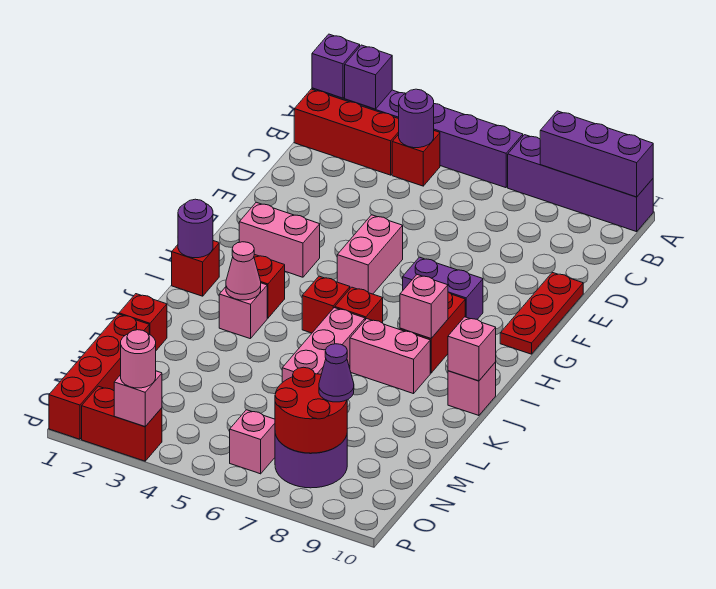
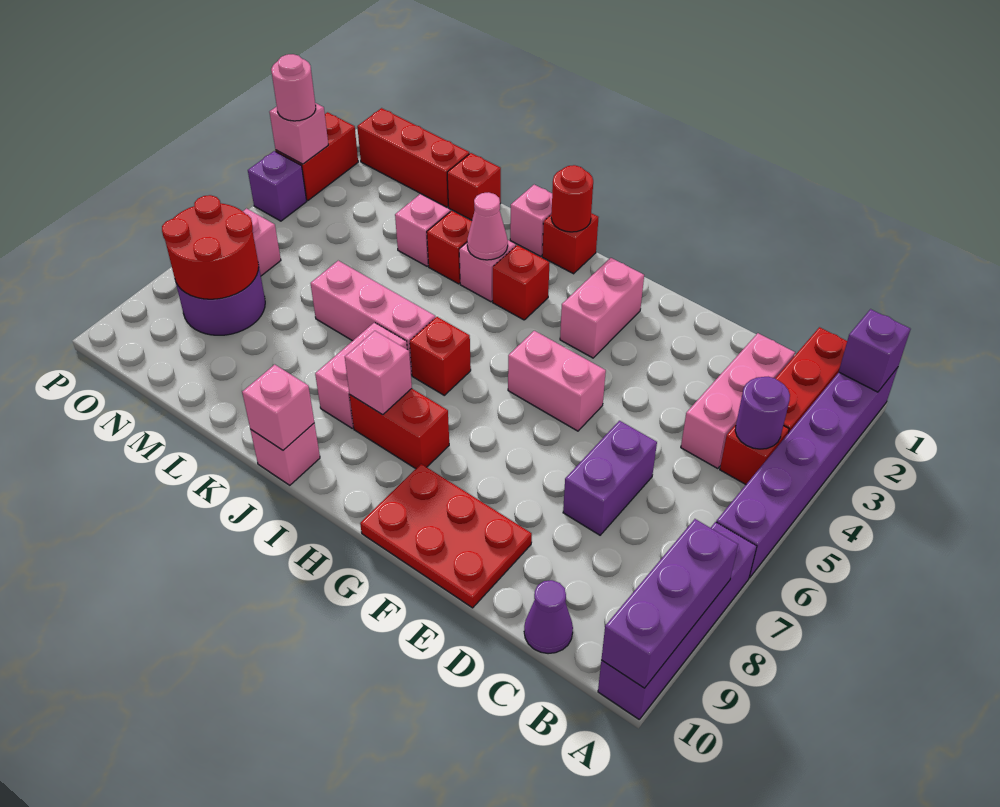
purple brick A2 level 2 -> purple brick P4 level 1
none -> pink brick C2:C4 level 1
red plate E10:G10 level 1 -> red plate E9:G10 level 1
purple brick G7:G8 level 1 -> purple brick D6:D7 level 1
purple round brick I1 level 2 -> red round brick I1 level 2
red brick I5 level 1 -> red brick K3 level 1
none -> pink brick J1 level 1
none -> pink brick L3 level 1
red brick M1:P1 level 1 -> red brick M1:O1 level 1
purple cone N8 level 3 -> purple cone C10 level 1

